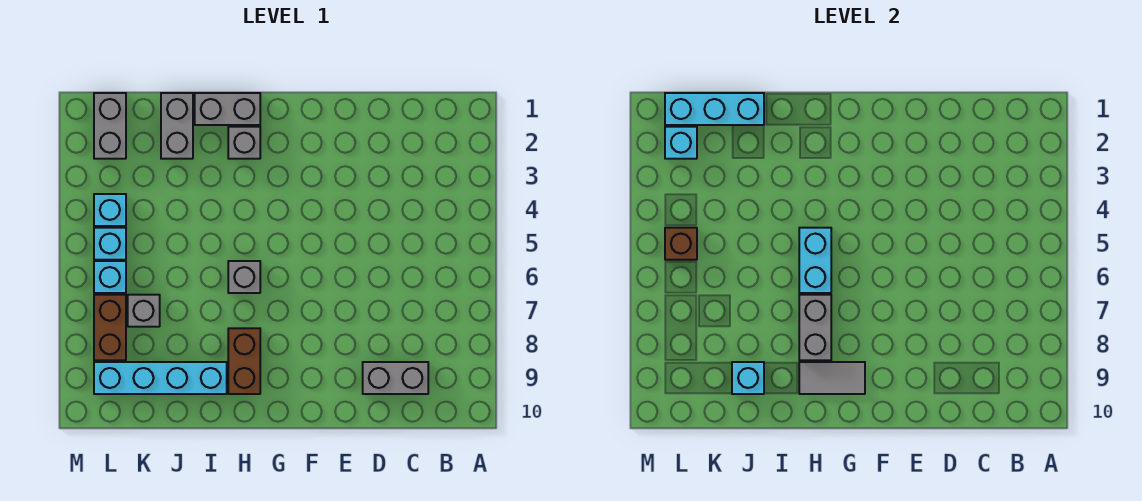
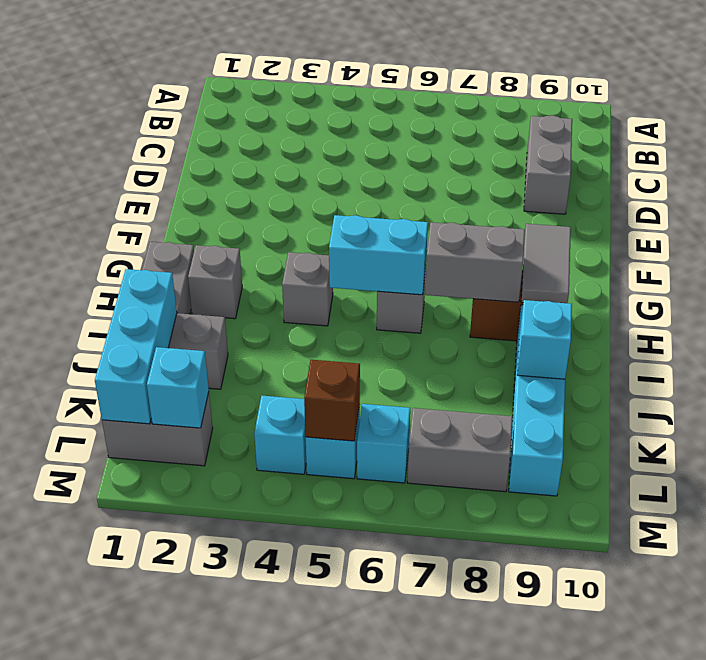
grey brick K7 level 1 -> grey brick H4 level 1
brown brick L7:L8 level 1 -> grey brick L7:L8 level 1

